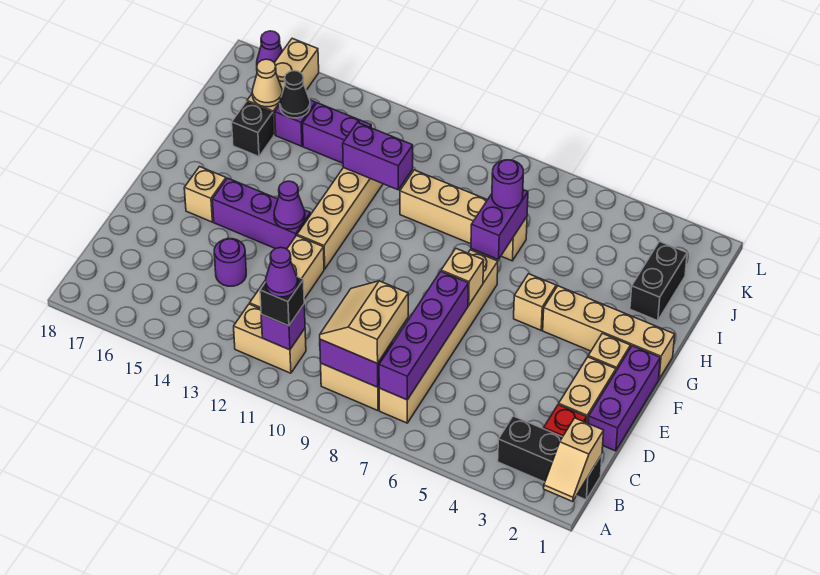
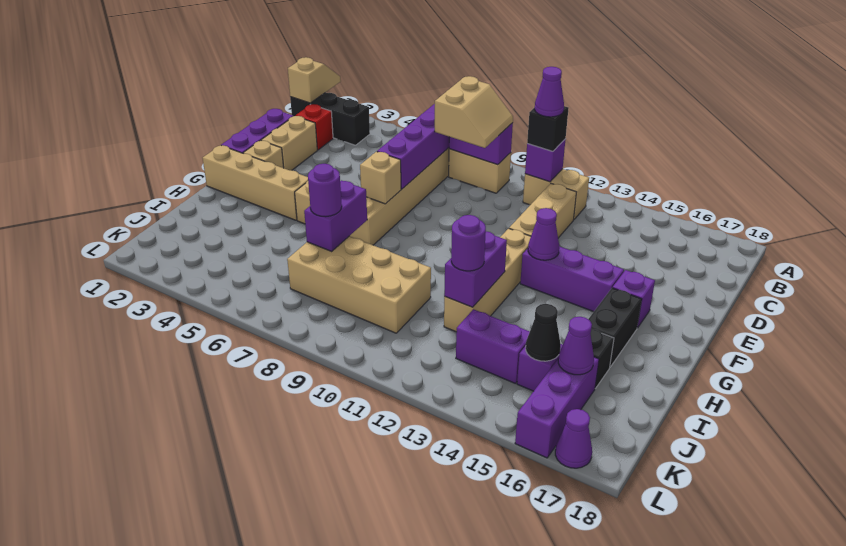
purple round brick D14 level 1 -> purple round brick I12 level 3
tan brick F16 level 1 -> purple brick F16 level 1
black brick I2:J2 level 1 -> black brick G16:H16 level 1
tan brick I7:I10 level 1 -> tan brick I7:J10 level 1
purple brick I11:I12 level 2 -> purple brick H12:I12 level 2
tan brick J16:L16 level 1 -> purple brick J16:L16 level 1
tan cone J16 level 2 -> purple cone J16 level 2

